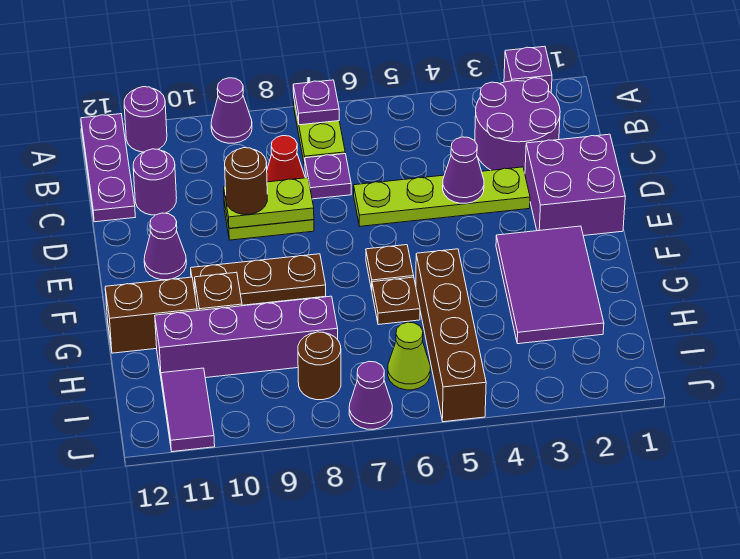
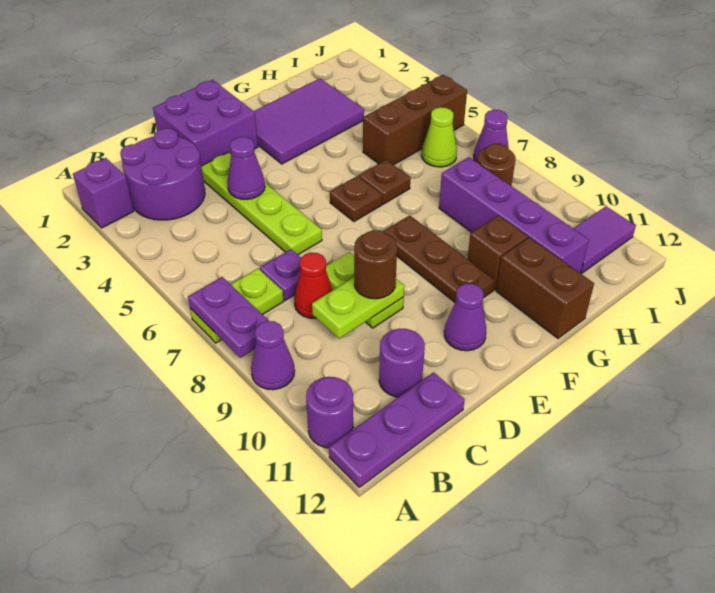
purple plate A7 level 2 -> purple plate A7:A8 level 2
lime plate D8:D9 level 2 -> lime plate C9:D9 level 2
brown brick G5:J5 level 1 -> brown brick H5:J5 level 1

